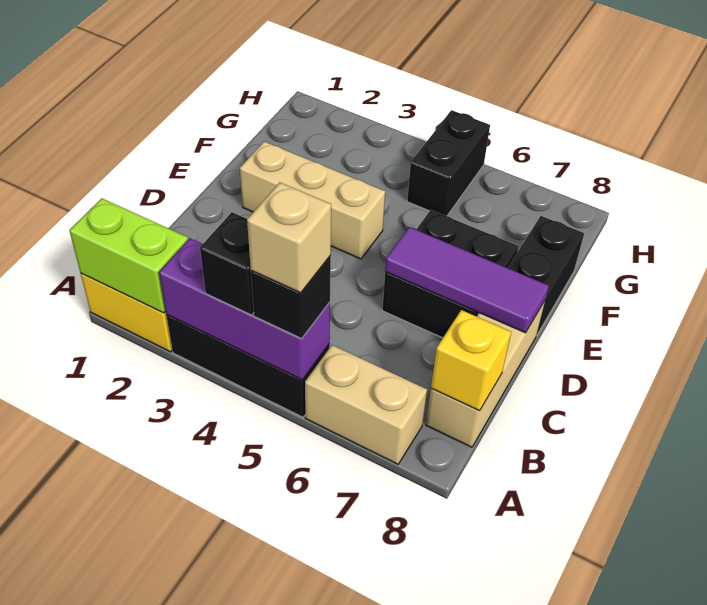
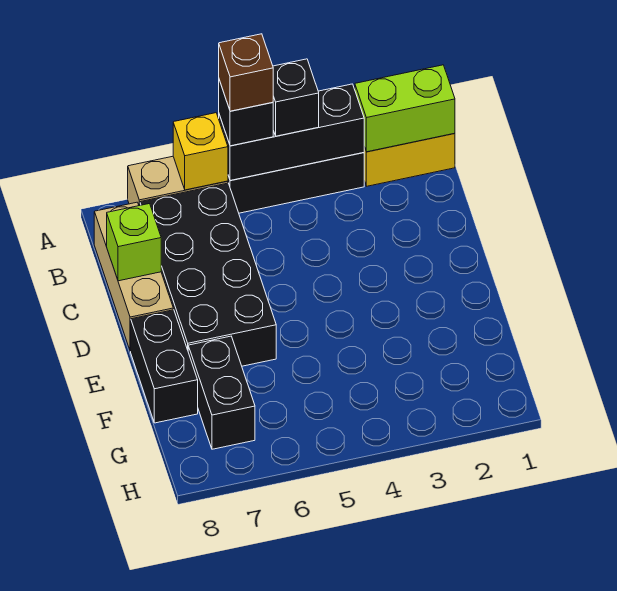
purple brick A3:A5 level 2 -> black brick A3:A5 level 2
tan brick A5 level 4 -> brown brick A5 level 4
yellow brick B8 level 2 -> yellow brick A6 level 2
none -> lime brick C8 level 2
black brick D6:E7 level 1 -> black brick B6:E7 level 1
purple tile D6:D8 level 2 -> none
tan brick E2:E4 level 1 -> none
black brick G5:H5 level 1 -> black brick F7:G7 level 1

